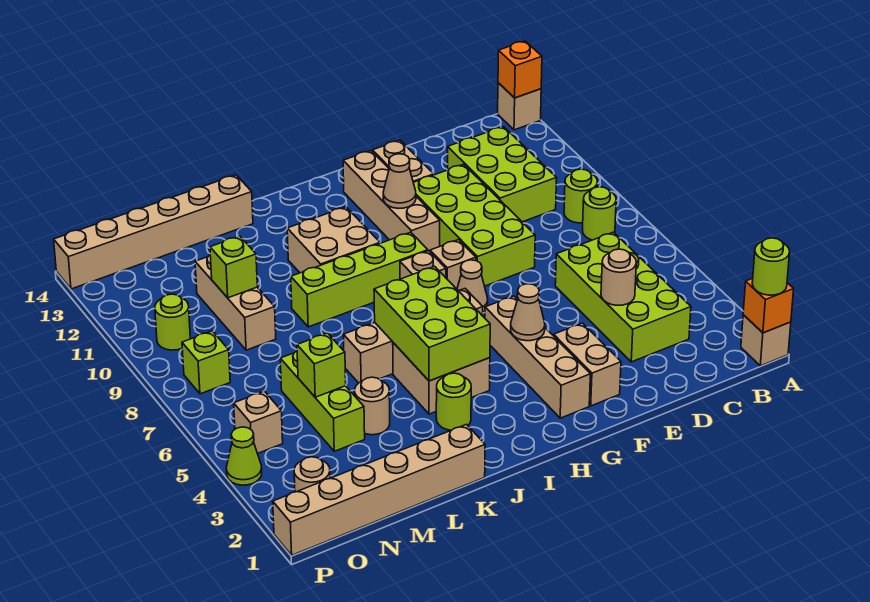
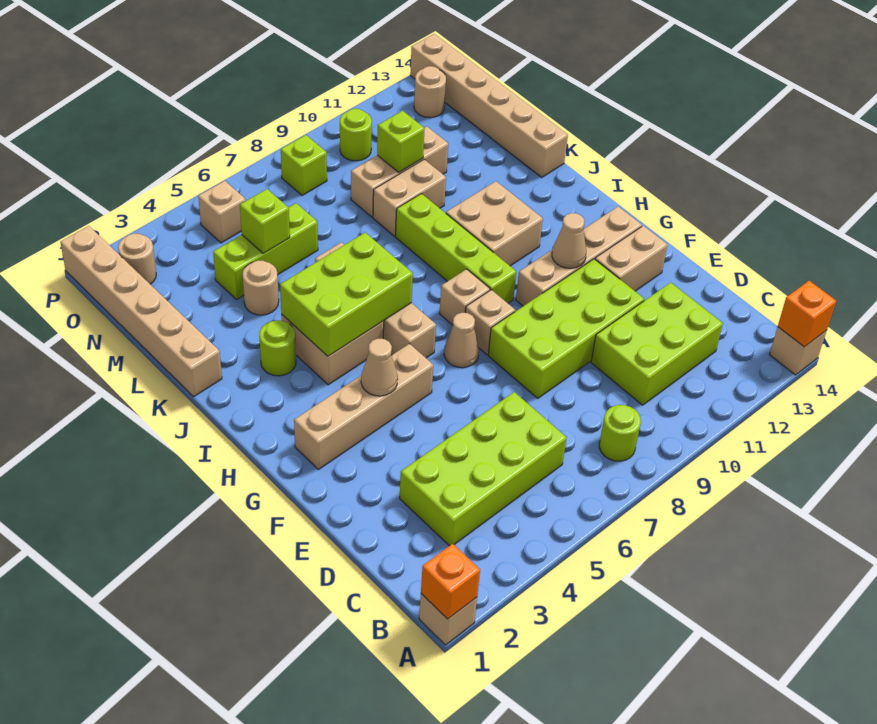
lime round brick A1 level 3 -> none
lime round brick B9 level 1 -> none
tan round brick D4 level 2 -> tan round brick O13 level 1
tan brick F2:F3 level 1 -> tan brick L9:L10 level 1
lime cone P4 level 1 -> none

